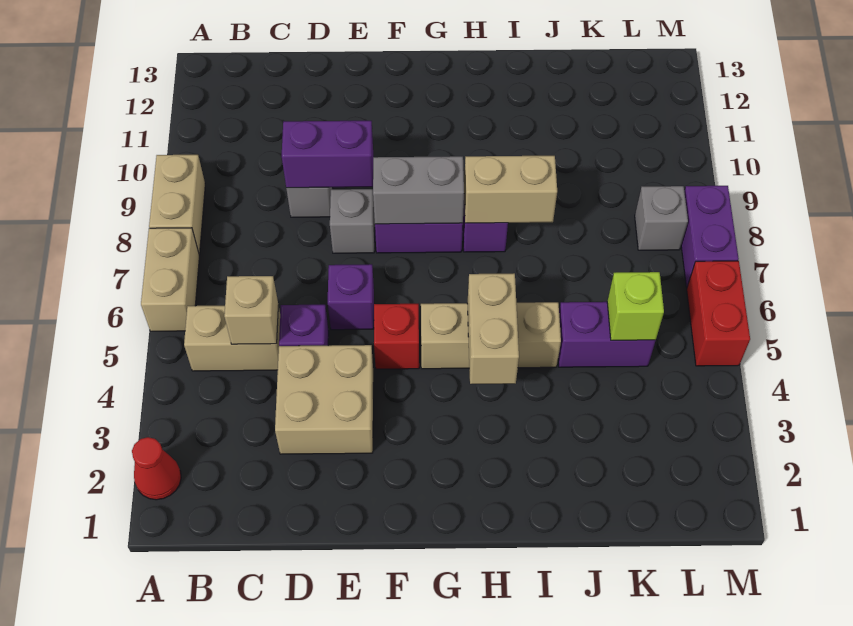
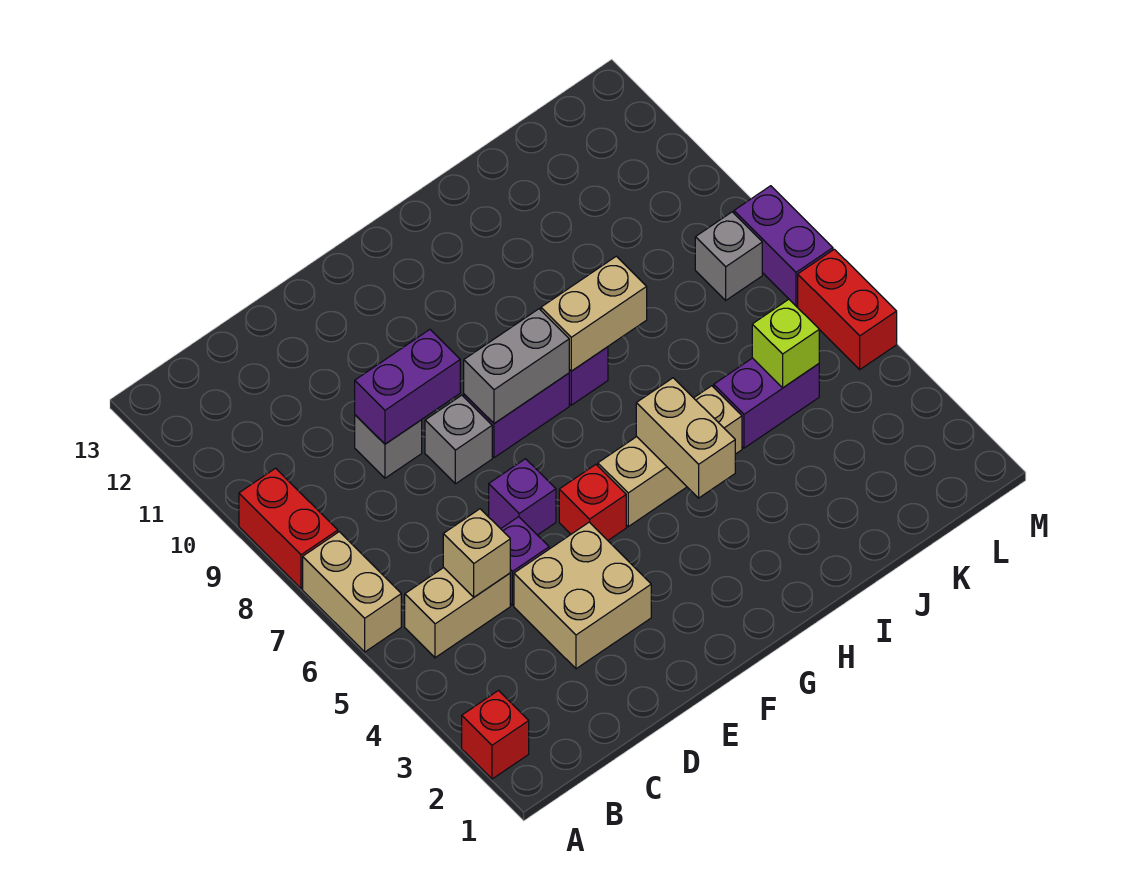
red cone A2 level 1 -> red brick A2 level 1
tan brick A8:A9 level 1 -> red brick A8:A9 level 1

